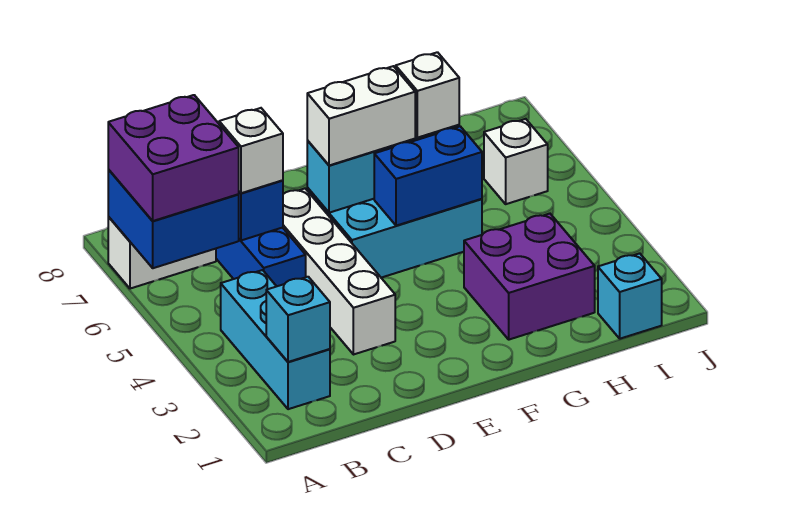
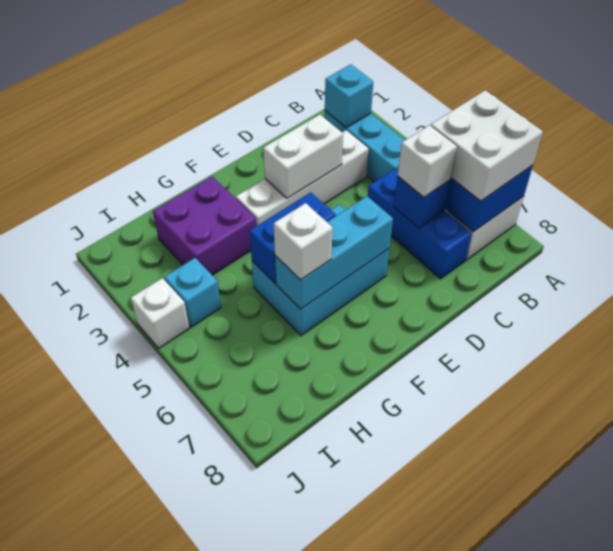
purple brick A6:B7 level 3 -> white brick A6:B7 level 3
white brick D3:D6 level 1 -> white brick C3:F3 level 1
white brick E6:F6 level 3 -> white brick D3:E3 level 2
cyan brick I1 level 1 -> cyan brick I4 level 1
white brick I6 level 1 -> white brick J4 level 1

